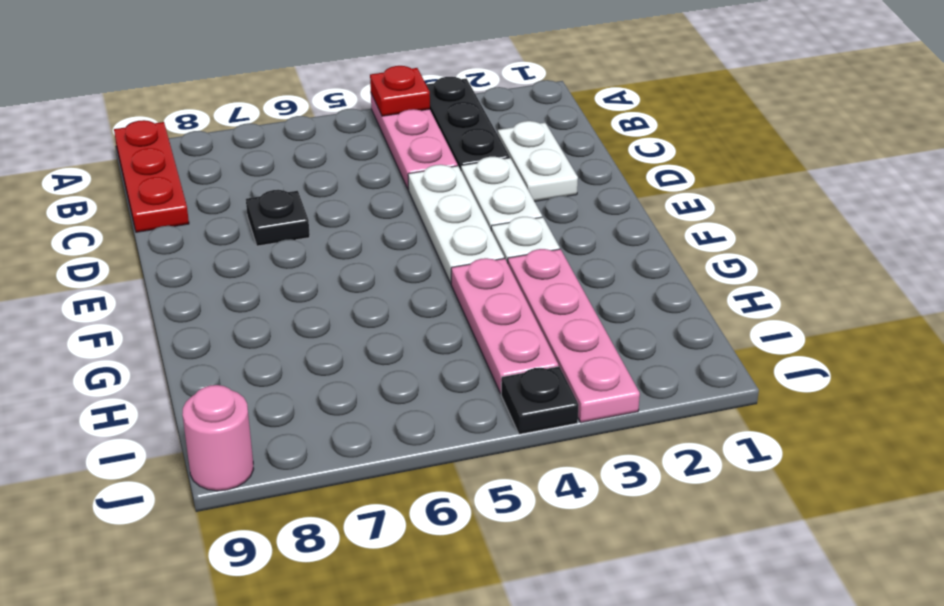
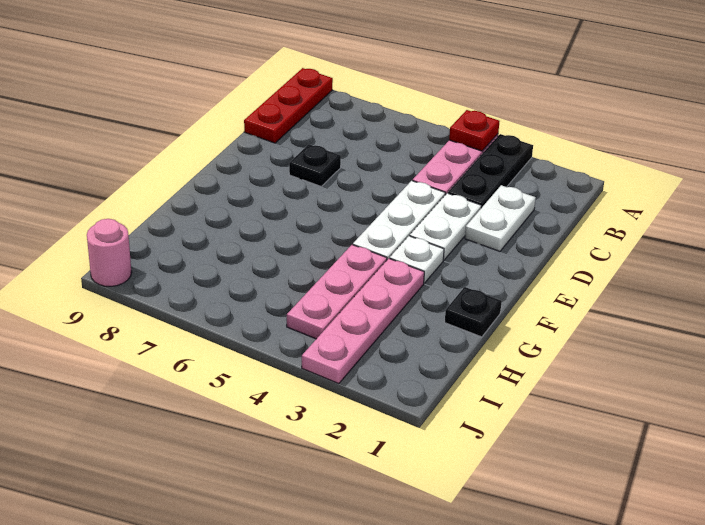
black plate J4 level 1 -> black plate G1 level 1

